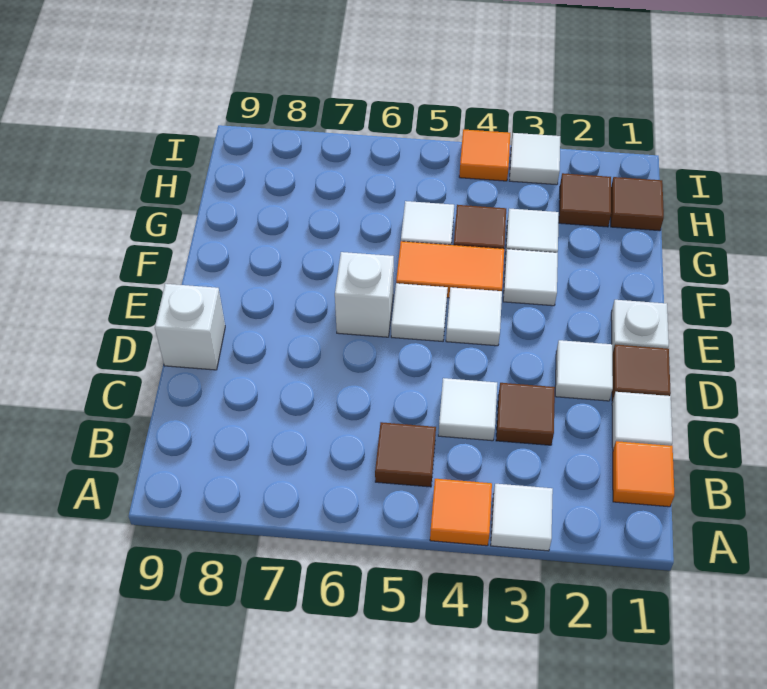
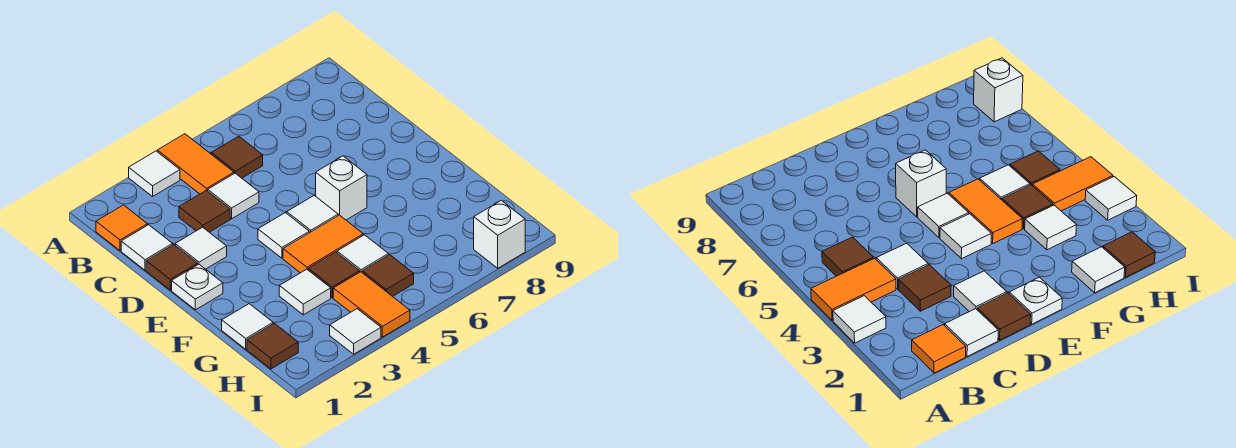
orange tile A4 level 1 -> orange tile A4:B4 level 1
white brick D9 level 1 -> white brick I8 level 1
white tile F3 level 1 -> white tile G1 level 1
brown tile H2 level 1 -> brown tile H5 level 1
orange tile I4 level 1 -> orange tile H4:I4 level 1

